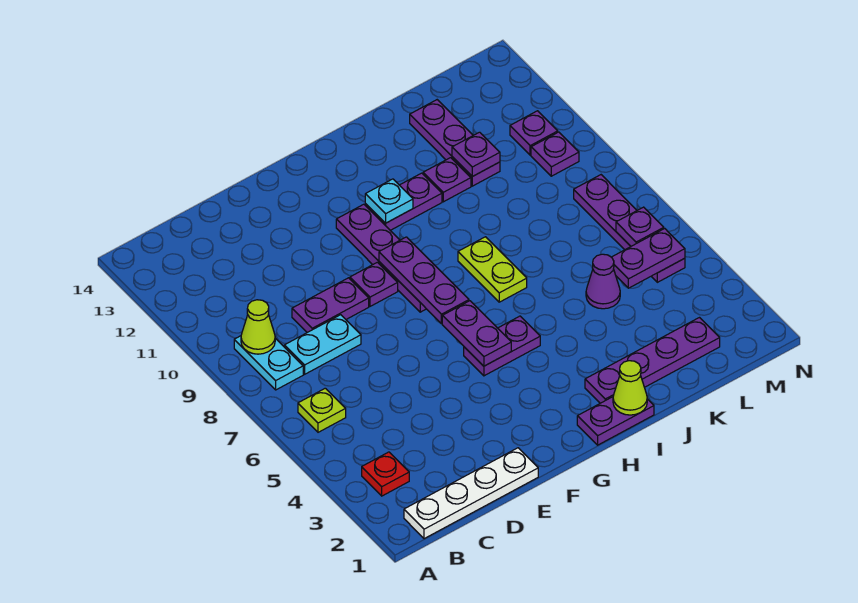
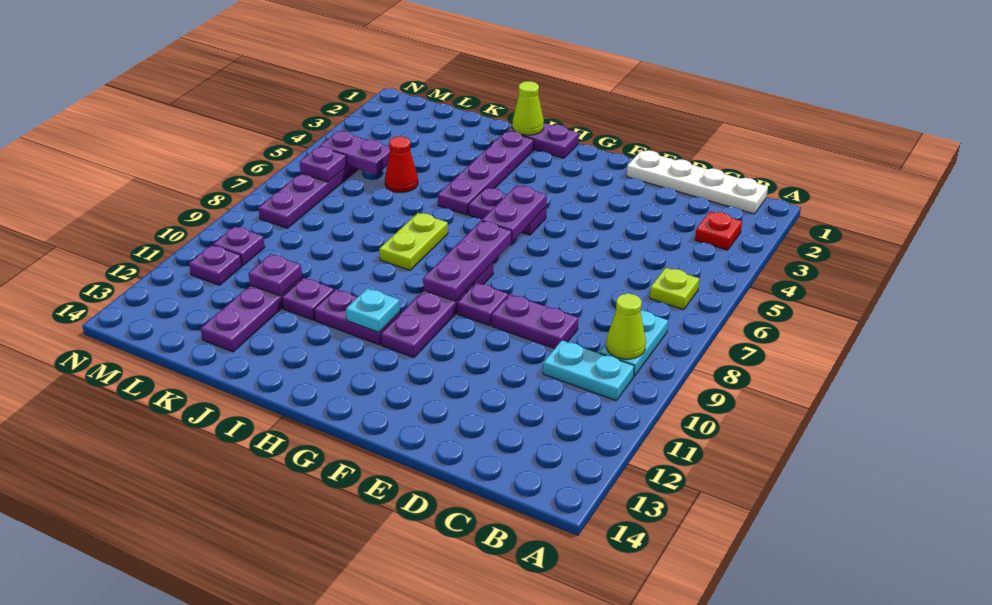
cyan plate C8:D8 level 1 -> cyan plate B10:C10 level 1
purple plate I2:L2 level 1 -> purple plate I2:I5 level 1
purple cone K5 level 1 -> red cone K5 level 1

